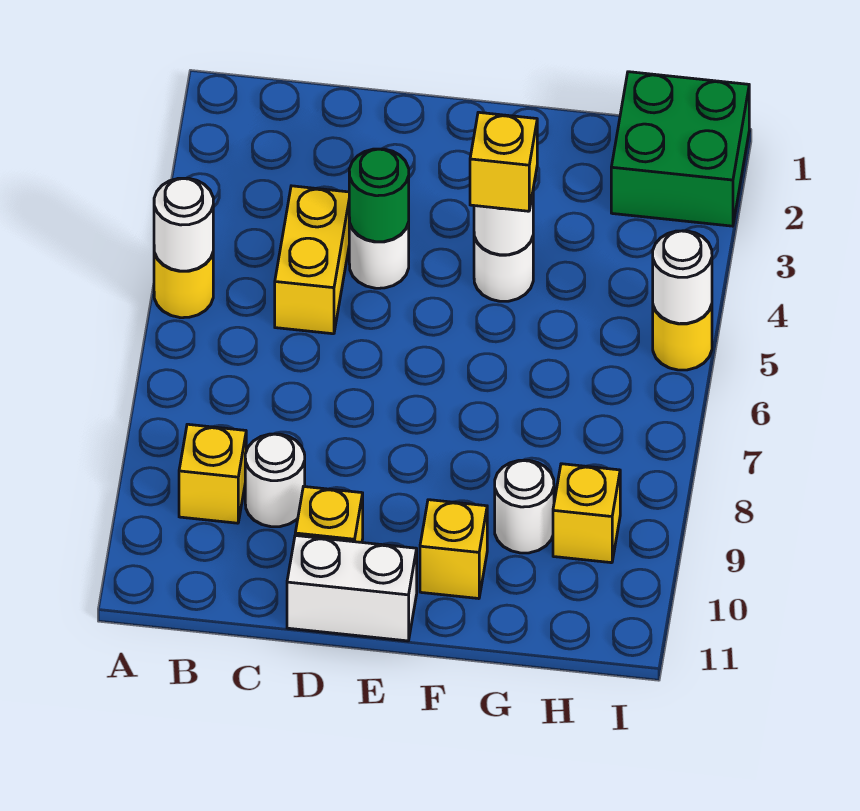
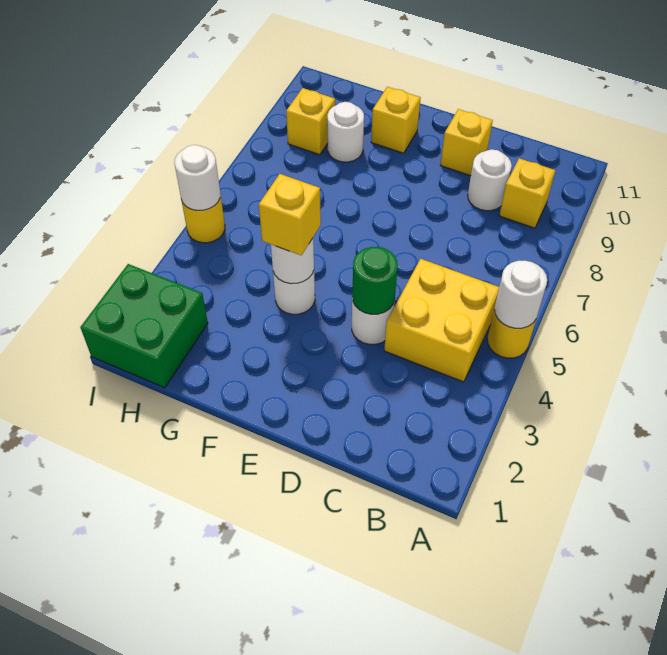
yellow brick C4:C5 level 1 -> yellow brick B4:C5 level 1
white brick D11:E11 level 1 -> none

